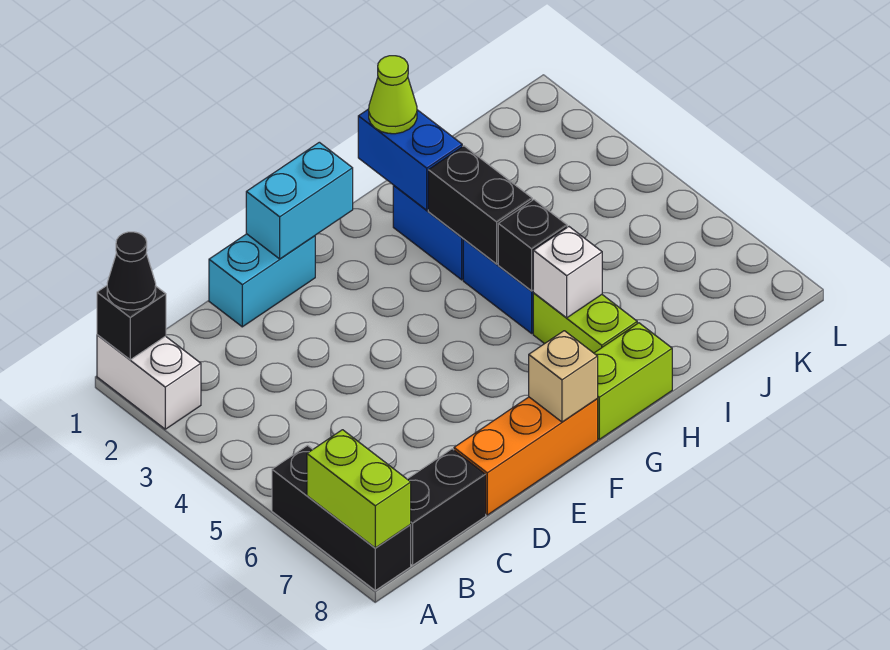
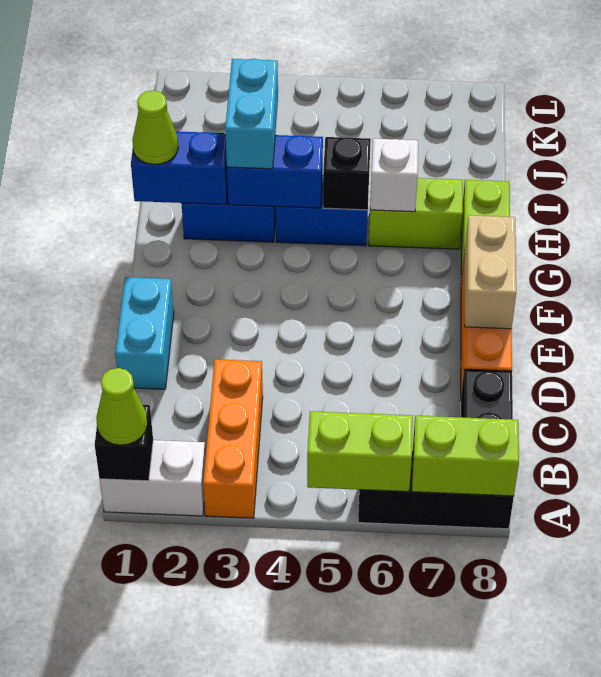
black cone A1 level 3 -> lime cone A1 level 3
none -> orange brick A3:C3 level 1
none -> lime brick A5:A6 level 2
cyan brick E1:F1 level 2 -> cyan brick H3:I3 level 3
tan brick F8 level 2 -> tan brick E8:F8 level 2
black brick H3:H4 level 2 -> blue brick H3:H4 level 2

